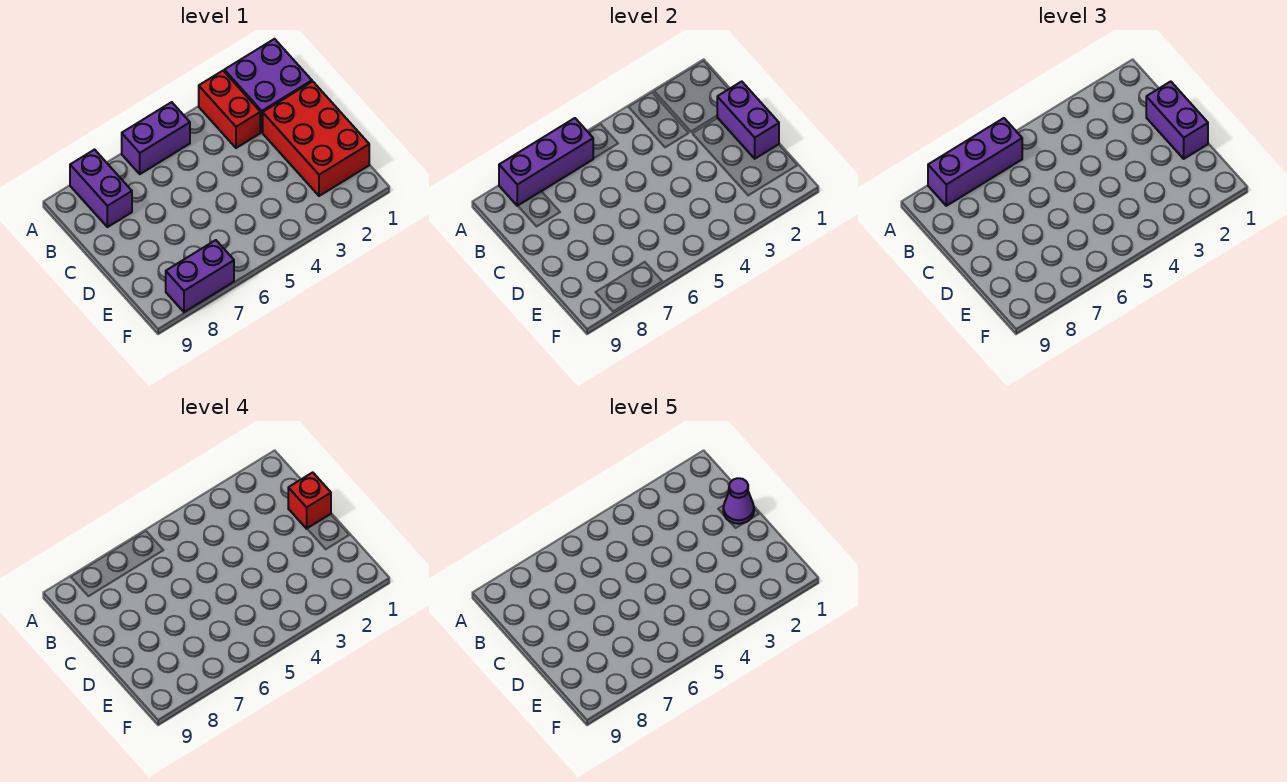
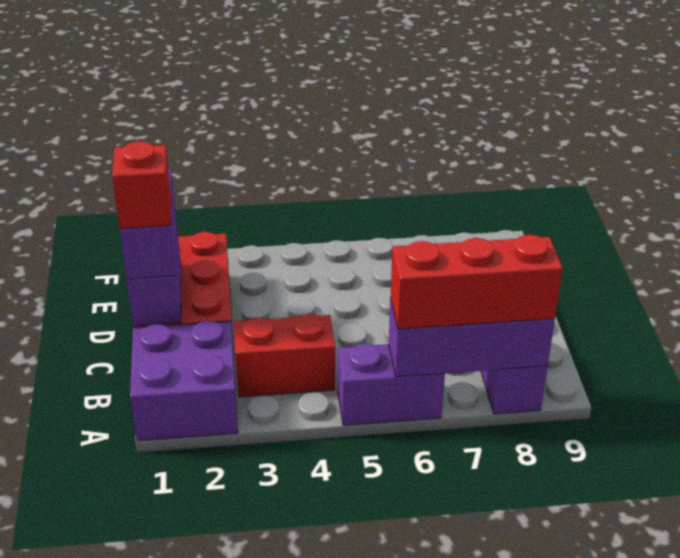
red brick A3:B3 level 1 -> red brick B3:B4 level 1
purple brick A6:A8 level 3 -> red brick A6:A8 level 3
purple cone C1 level 5 -> none
purple brick F7:F8 level 1 -> none

